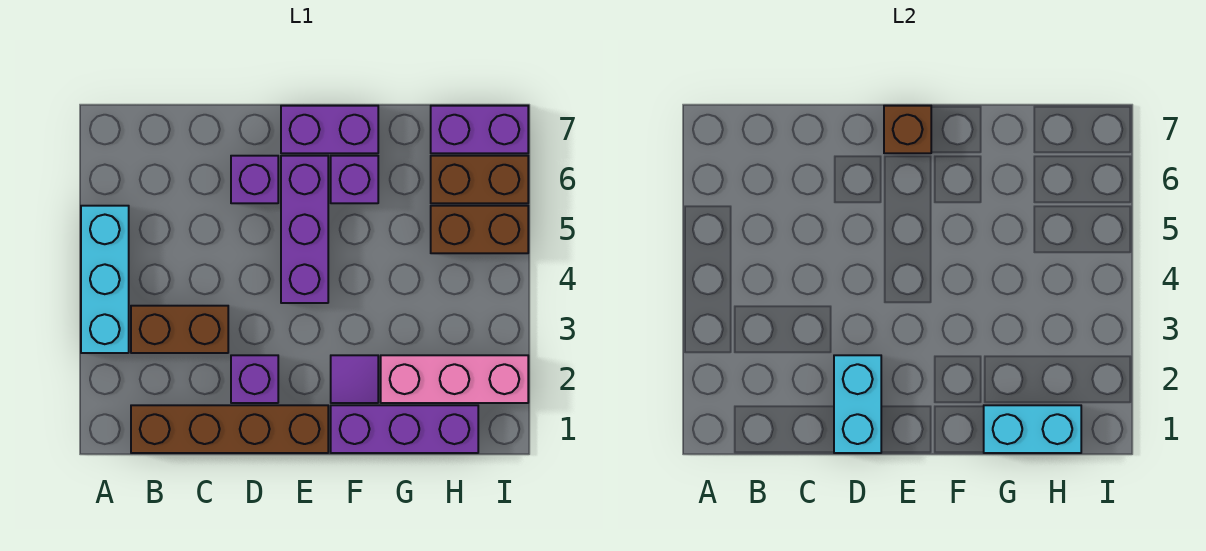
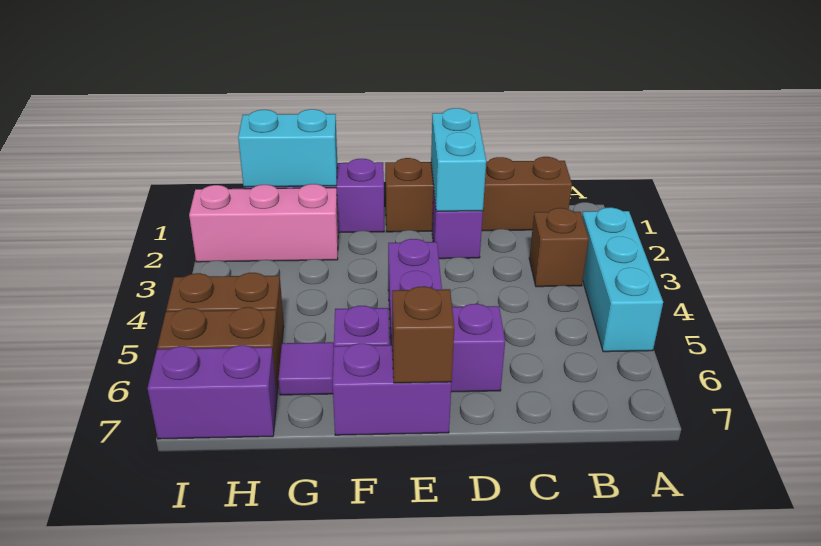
brown brick B3:C3 level 1 -> brown brick B3 level 1
purple tile F2 level 1 -> purple tile G6 level 1

